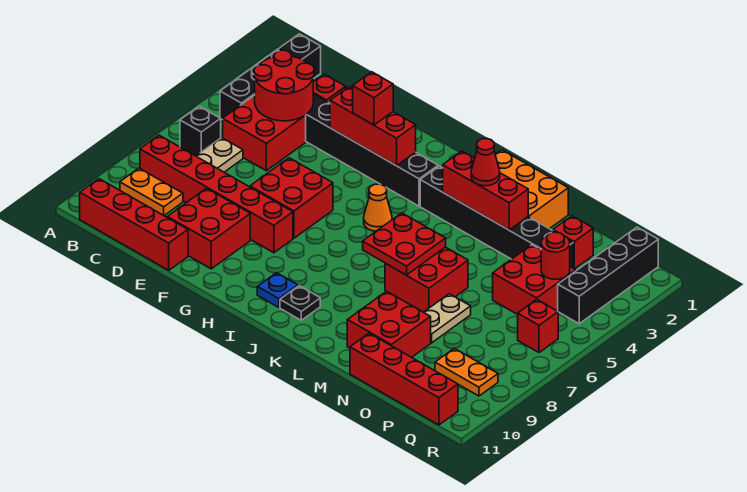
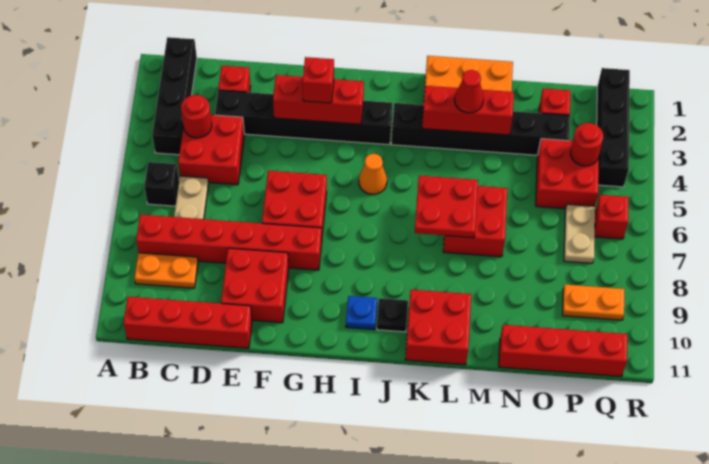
red round brick C3:D4 level 2 -> red round brick C4 level 2
red brick M9:N10 level 1 -> red brick K10:L11 level 1
tan plate N7:N8 level 1 -> tan plate P6:P7 level 1

